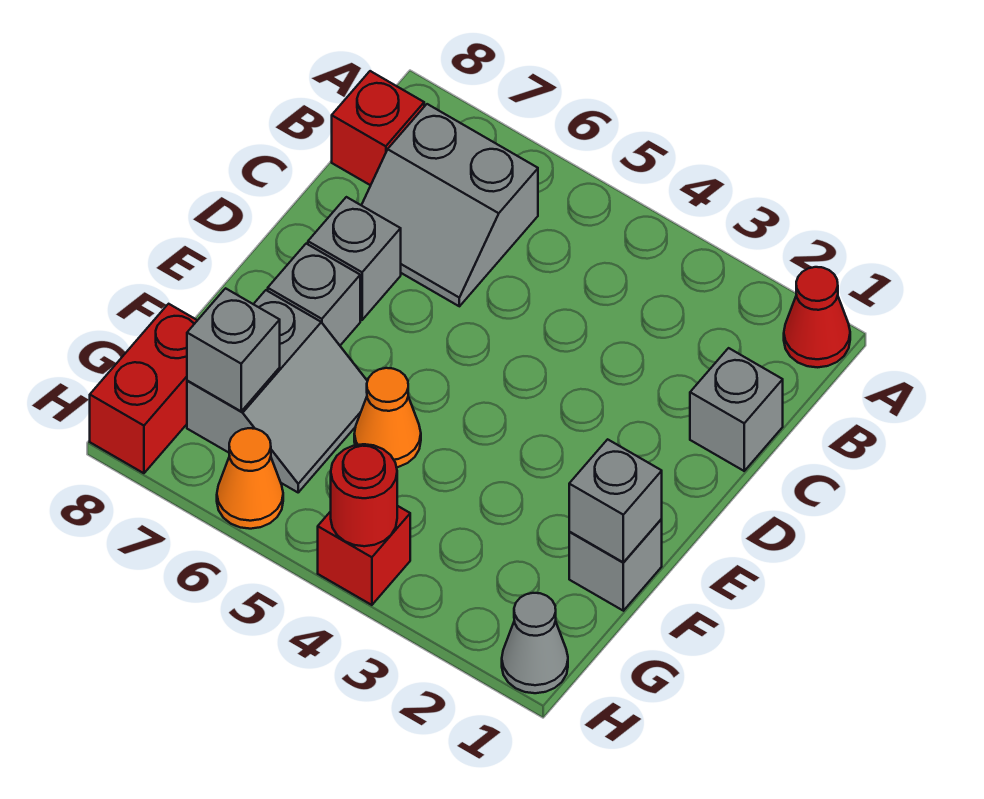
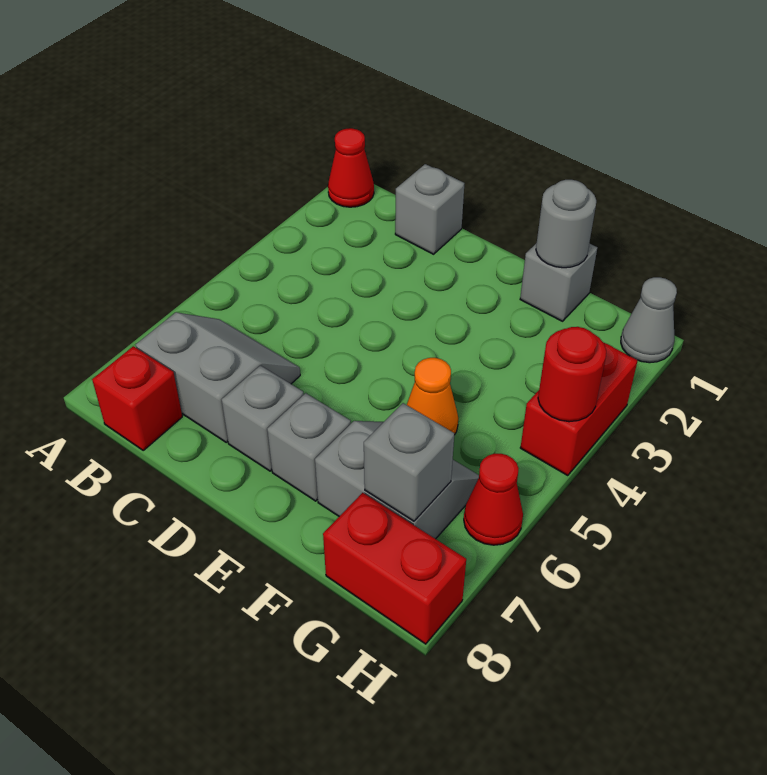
grey slope B6:C7 level 1 top B -> grey slope B6:C7 level 1 top 7
grey brick F1 level 2 -> grey round brick F1 level 2
red brick H4 level 1 -> red brick H3:H4 level 1
orange cone H6 level 1 -> red cone H6 level 1

